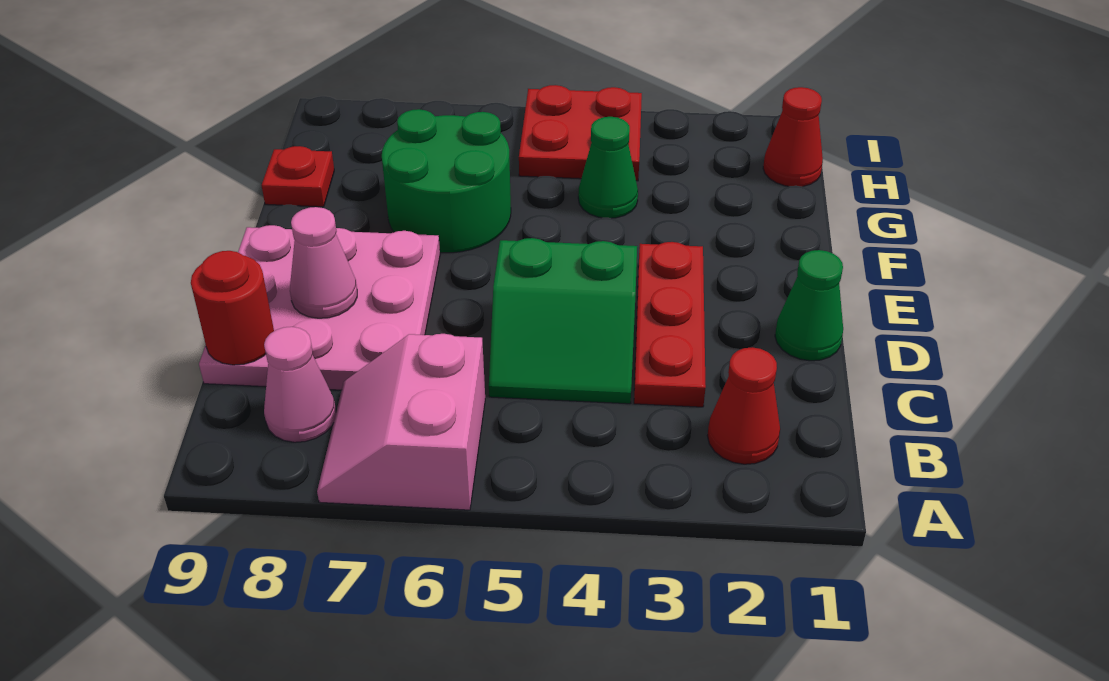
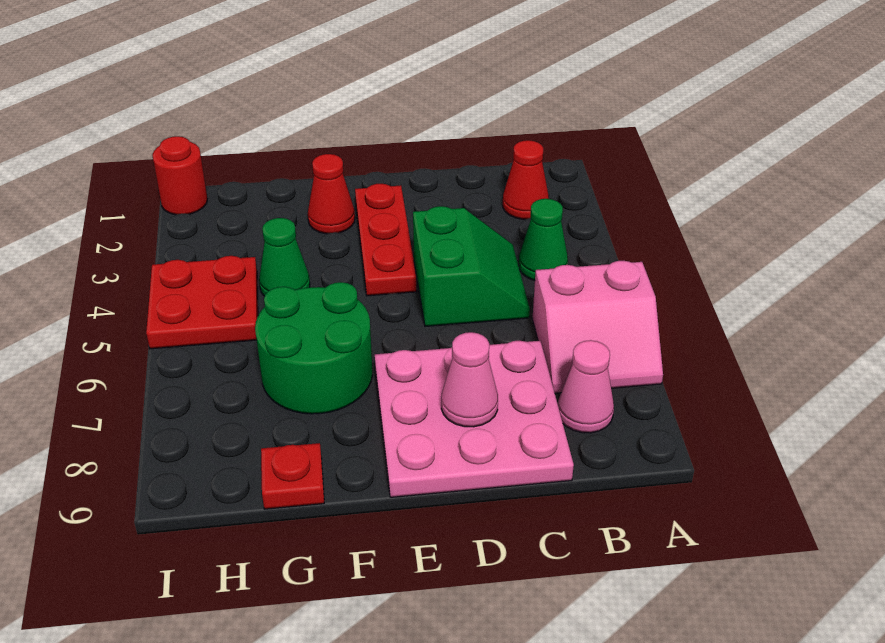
red plate C3:E3 level 1 -> red plate E2:E4 level 1
red round brick C9 level 2 -> red round brick I1 level 1
green cone D1 level 1 -> green cone B4 level 1
red cone H1 level 1 -> red cone F2 level 1

